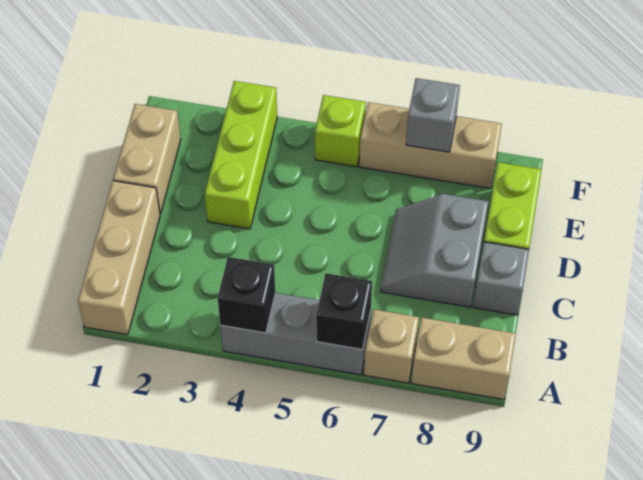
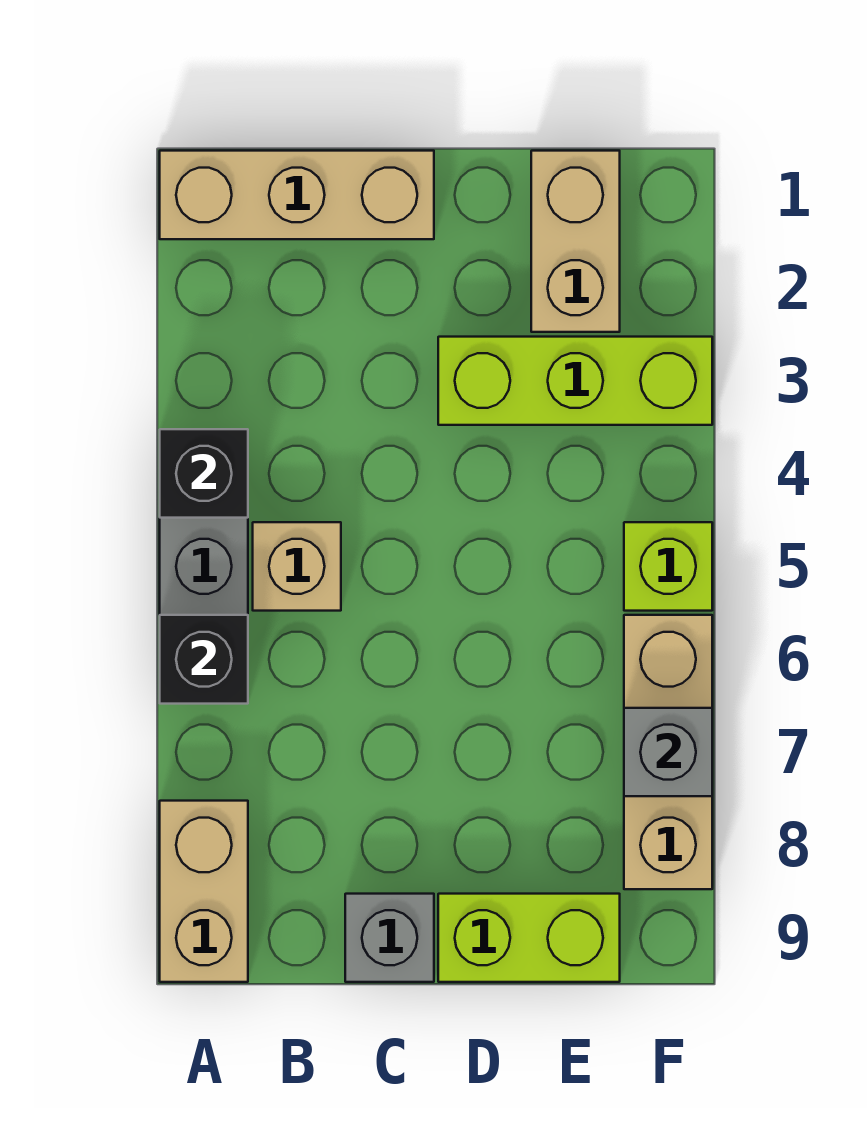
tan brick A7 level 1 -> tan brick B5 level 1
grey slope C7:D8 level 1 top 8 -> none
tan brick D1:E1 level 1 -> tan brick E1:E2 level 1

